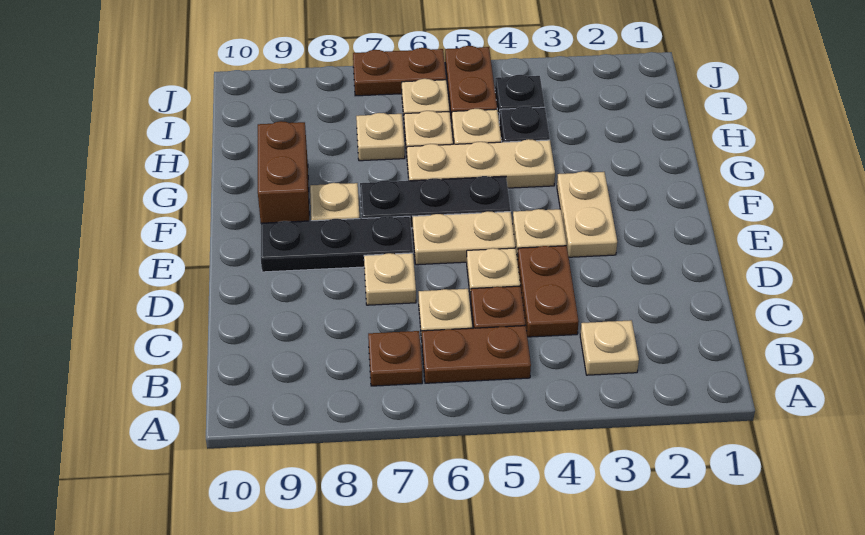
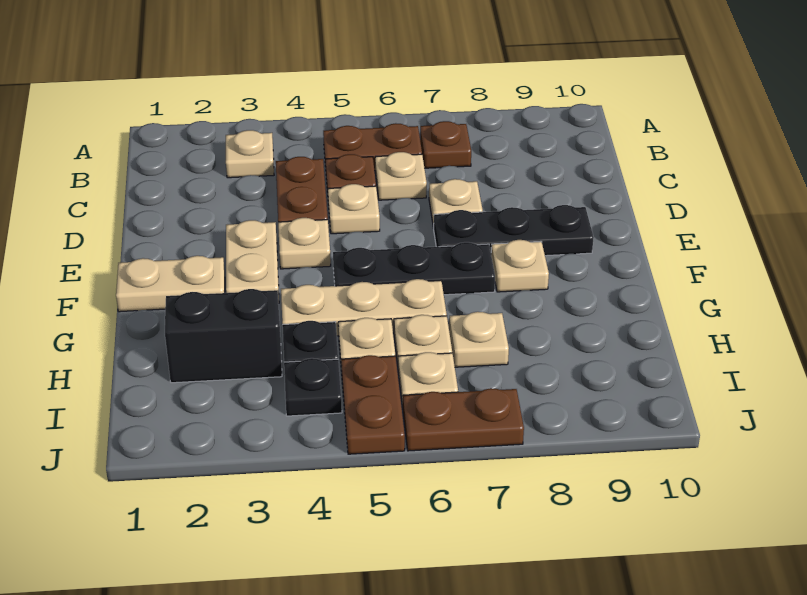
tan plate E5:E6 level 1 -> tan plate F1:F2 level 1
brown brick F9:G9 level 1 -> none
none -> black brick H2:H3 level 1

